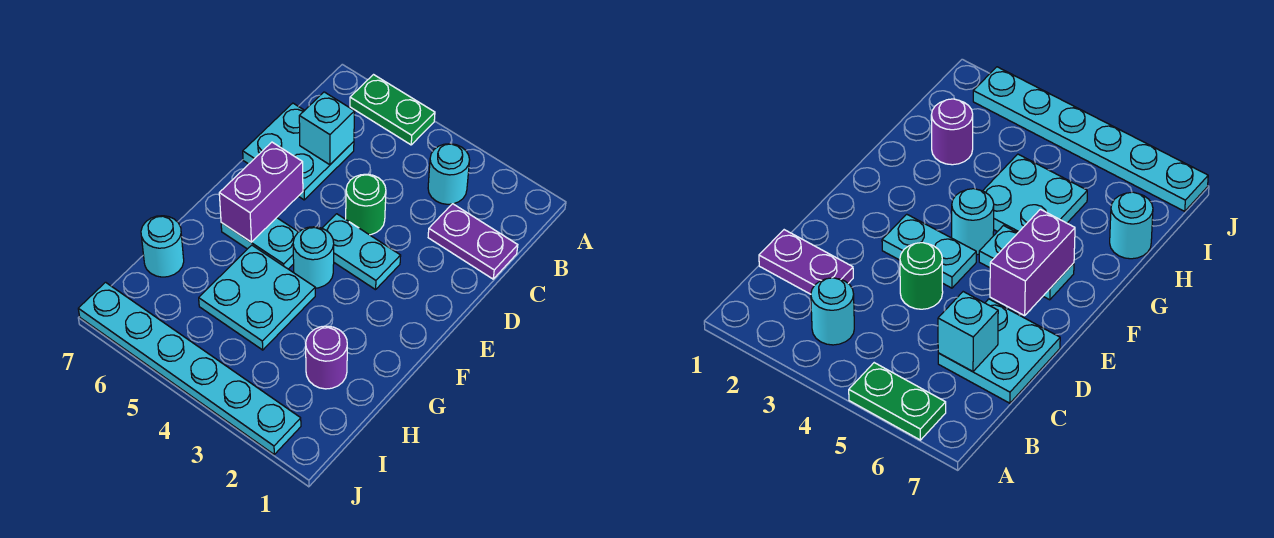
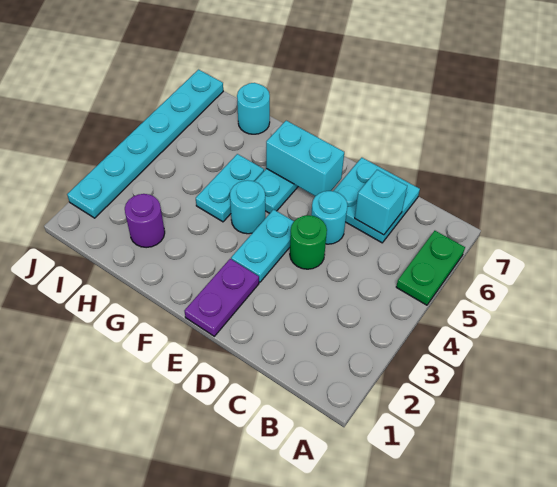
cyan round brick B3 level 1 -> cyan round brick D5 level 1
purple plate C1:C2 level 1 -> purple plate E1:E2 level 1
purple brick E6:F6 level 2 -> cyan brick E6:F6 level 2
cyan plate G4:H5 level 1 -> cyan plate G4:G5 level 1

